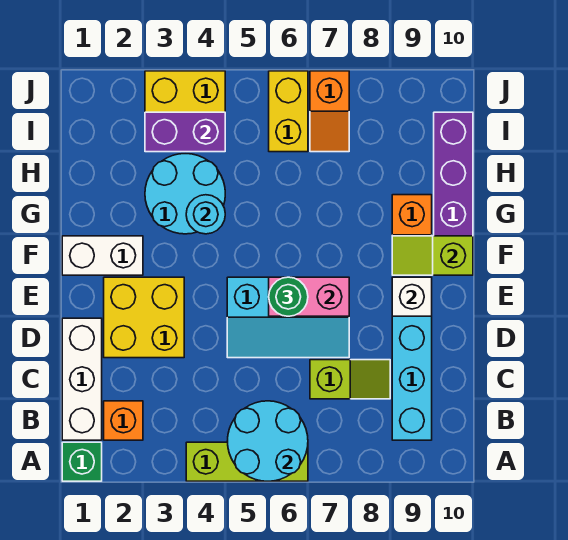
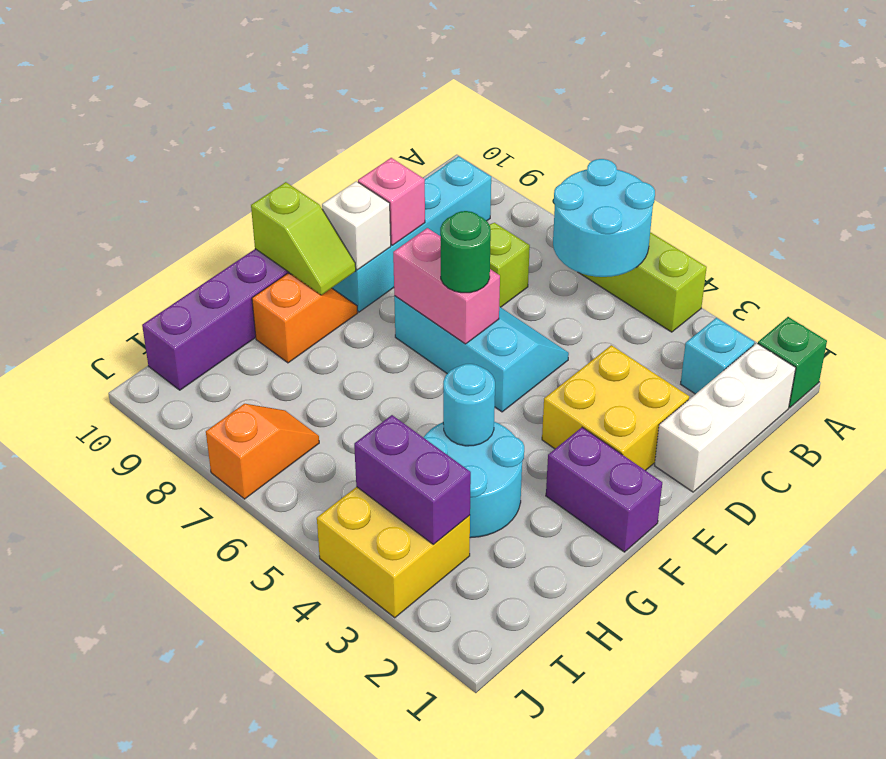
orange brick B2 level 1 -> cyan brick B2 level 1
none -> pink brick D9 level 2
white brick F1:F2 level 1 -> purple brick F1:F2 level 1
yellow brick I6:J6 level 1 -> none

